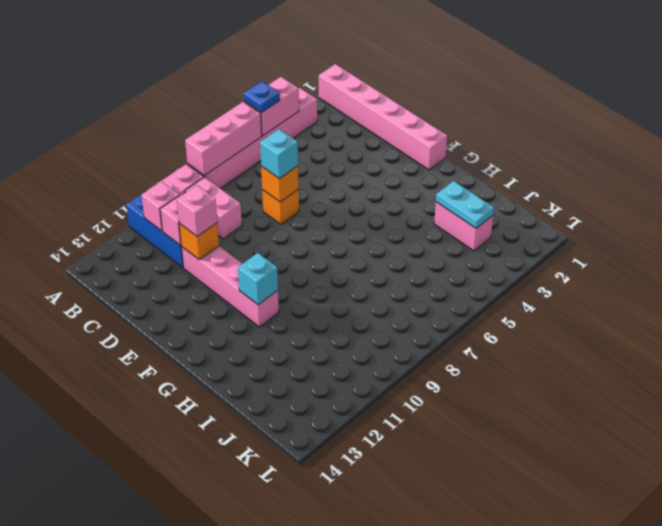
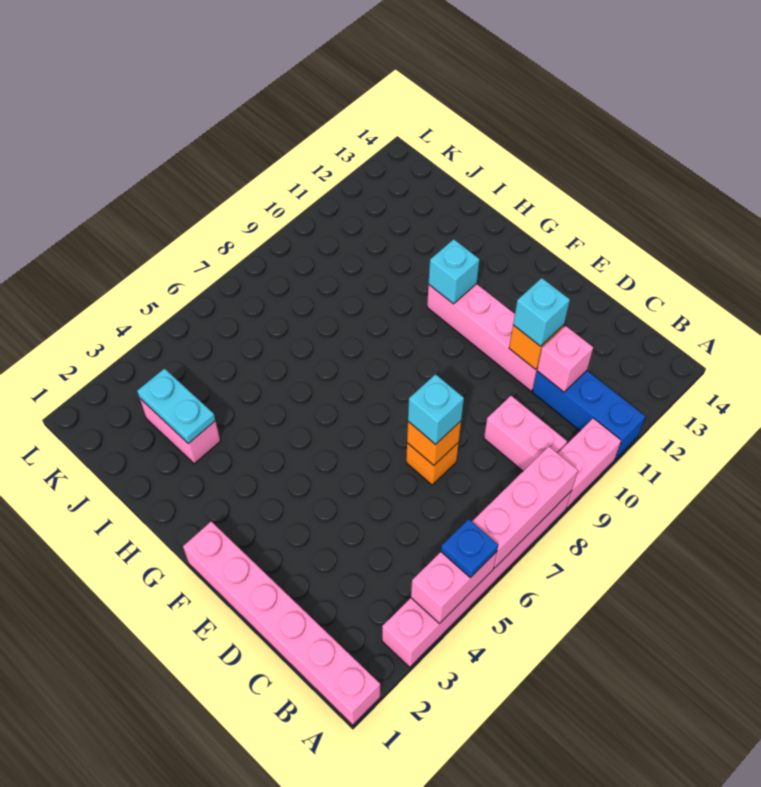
pink brick B11 level 2 -> none
pink brick D11 level 3 -> cyan brick D11 level 3

